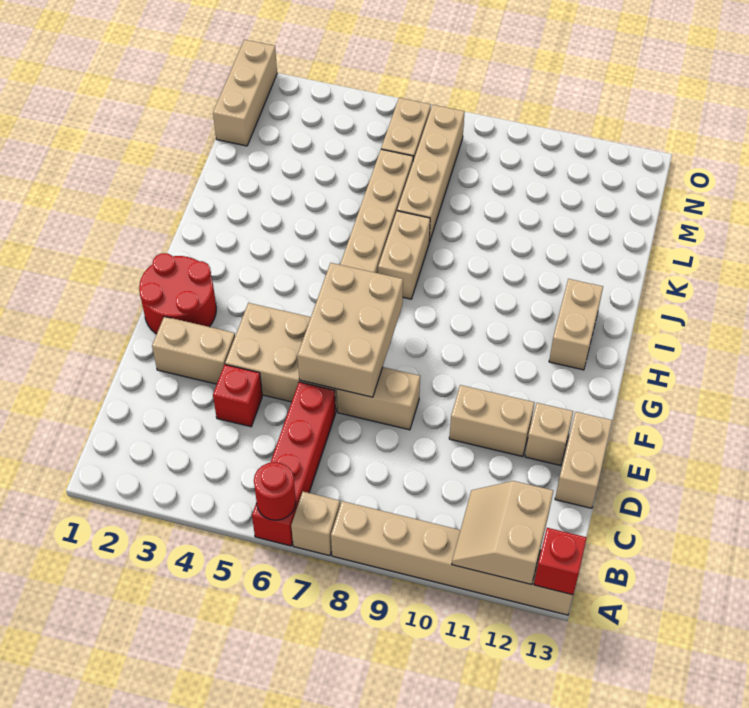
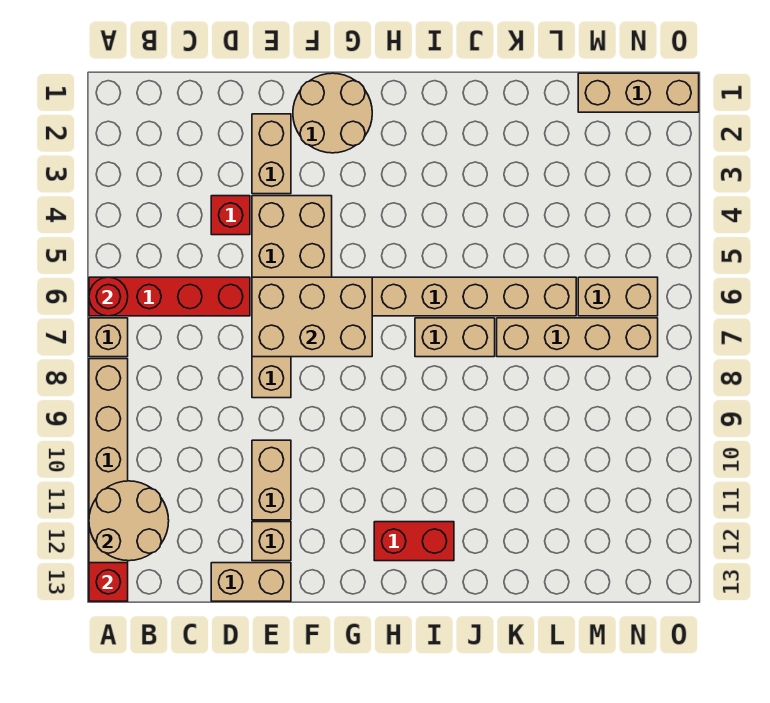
tan slope A11:B12 level 2 top 12 -> tan round brick A11:B12 level 2
red round brick F1:G2 level 1 -> tan round brick F1:G2 level 1
tan brick H12:I12 level 1 -> red brick H12:I12 level 1

